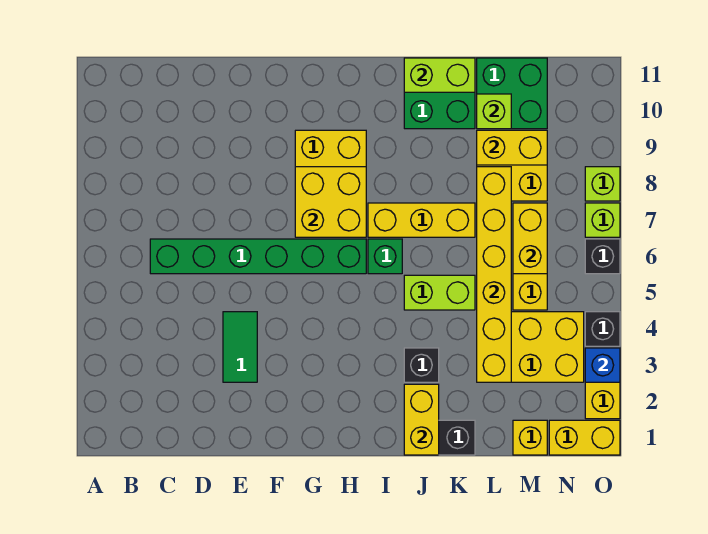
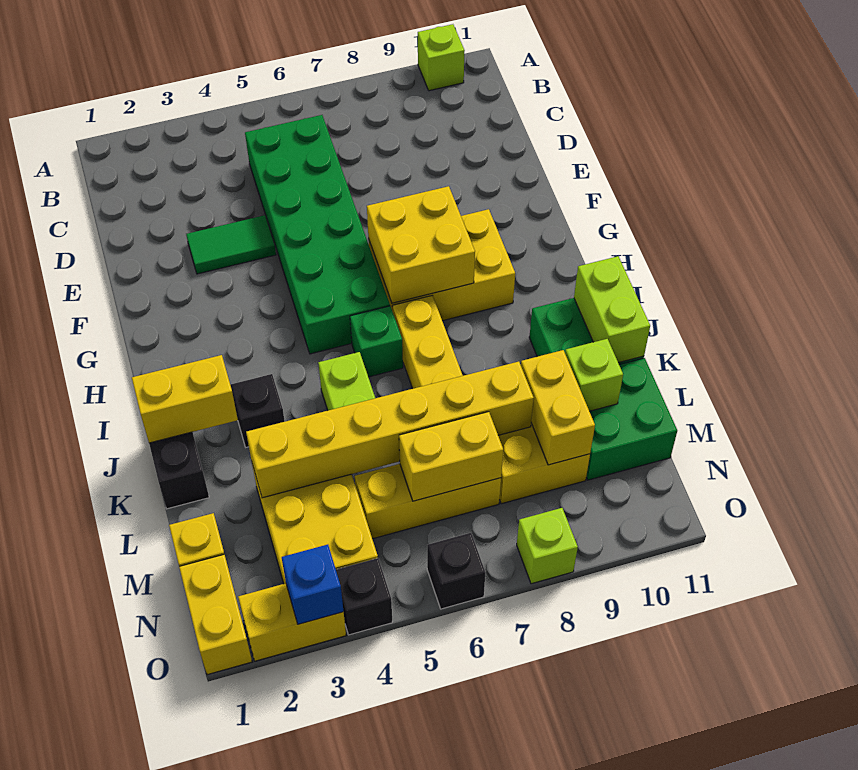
green brick C6:H6 level 1 -> green brick C5:H6 level 1
lime brick O7 level 1 -> lime brick A10 level 1

